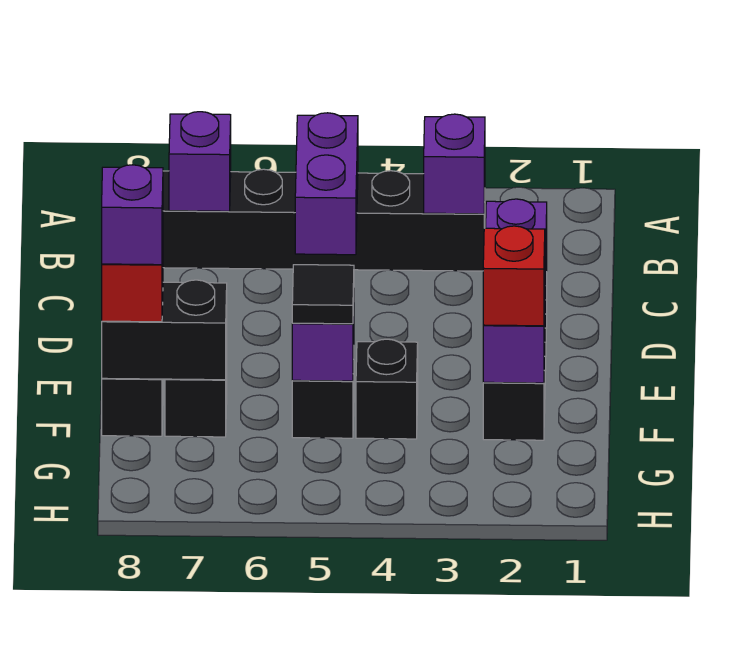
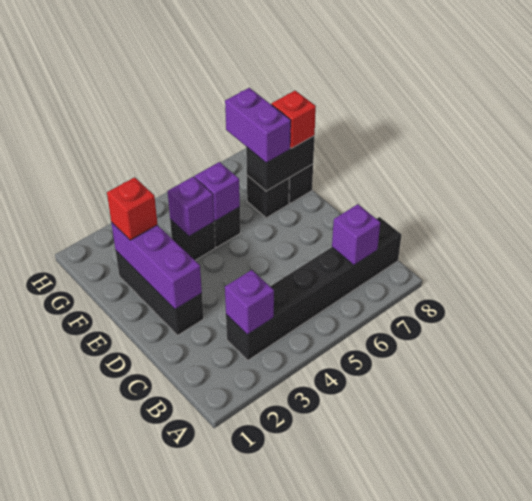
purple brick B5:C5 level 2 -> purple brick F7:G7 level 3
black tile F5 level 3 -> none
purple brick F8 level 4 -> purple brick F4 level 2

